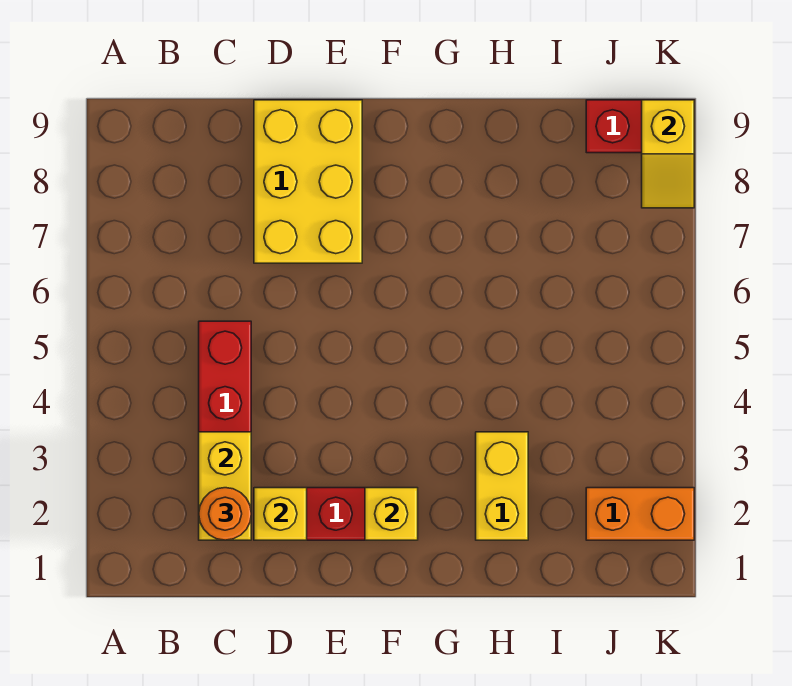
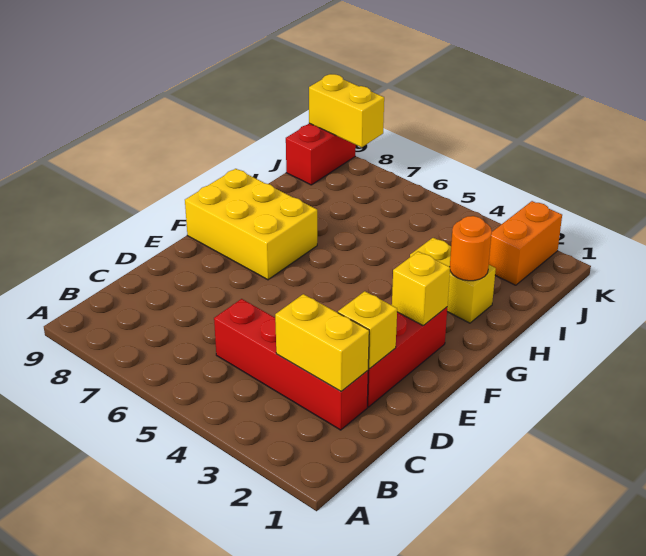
orange round brick C2 level 3 -> orange round brick H2 level 2
yellow brick D7:E9 level 1 -> yellow brick F7:G9 level 1
yellow slope K8:K9 level 2 top 9 -> yellow brick K8:K9 level 2

